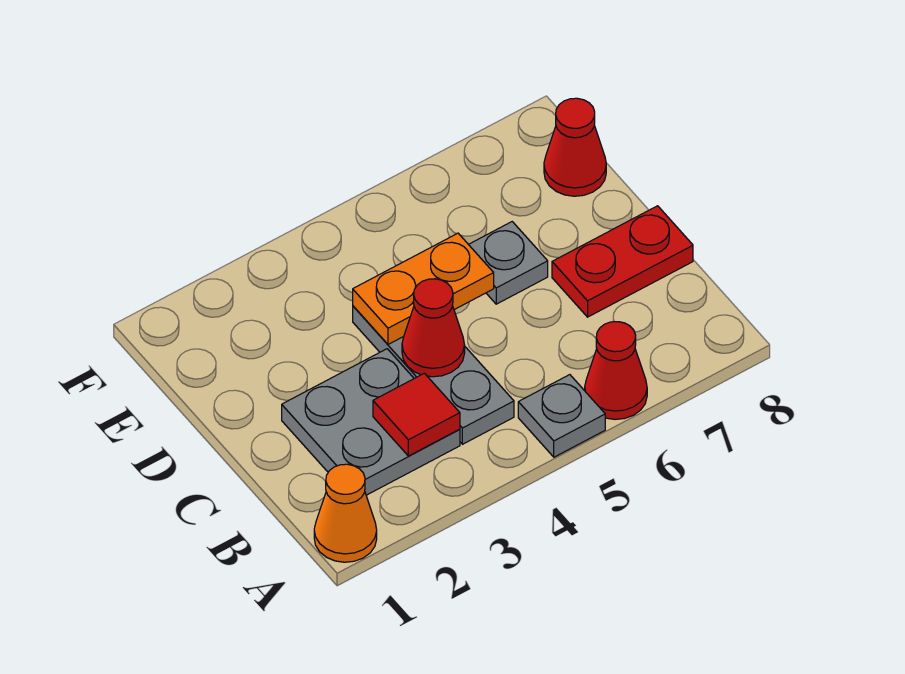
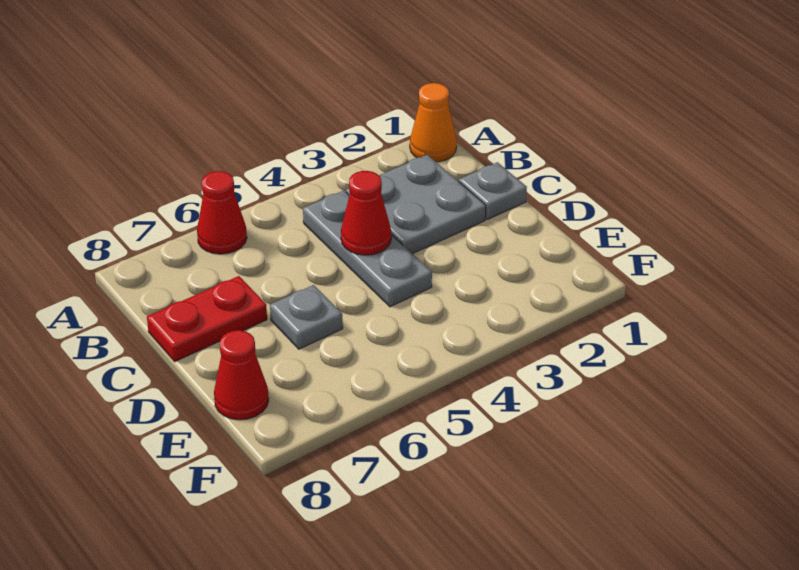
grey plate A5 level 1 -> grey plate C1 level 1
red tile B3 level 2 -> none
orange plate D4:D5 level 2 -> none

